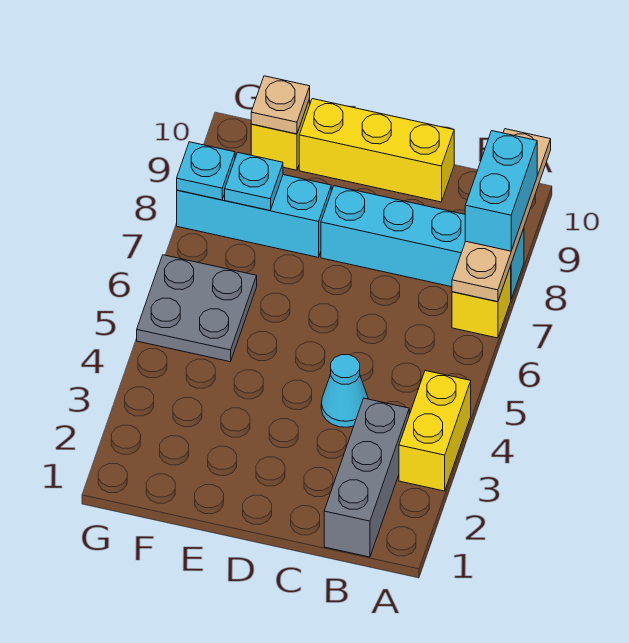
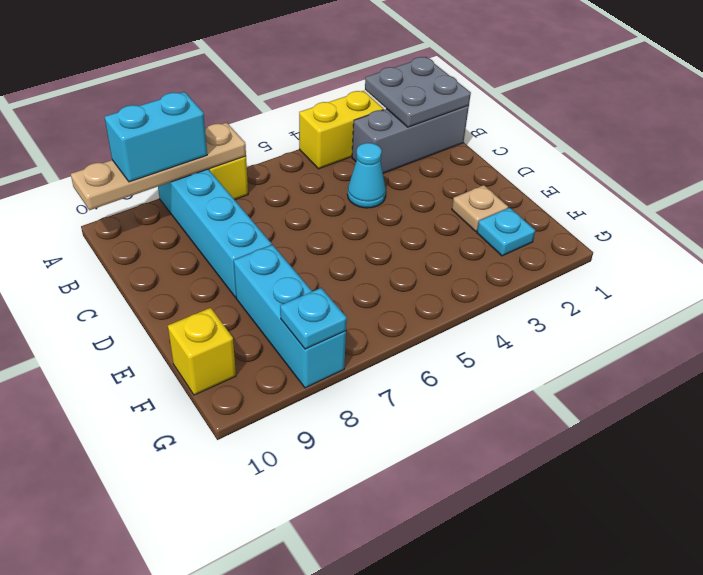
yellow brick C10:E10 level 1 -> none
grey plate F5:G6 level 1 -> grey plate A1:B2 level 2
cyan plate F8 level 2 -> cyan plate F2 level 1
tan plate F10 level 2 -> tan plate E2 level 1

